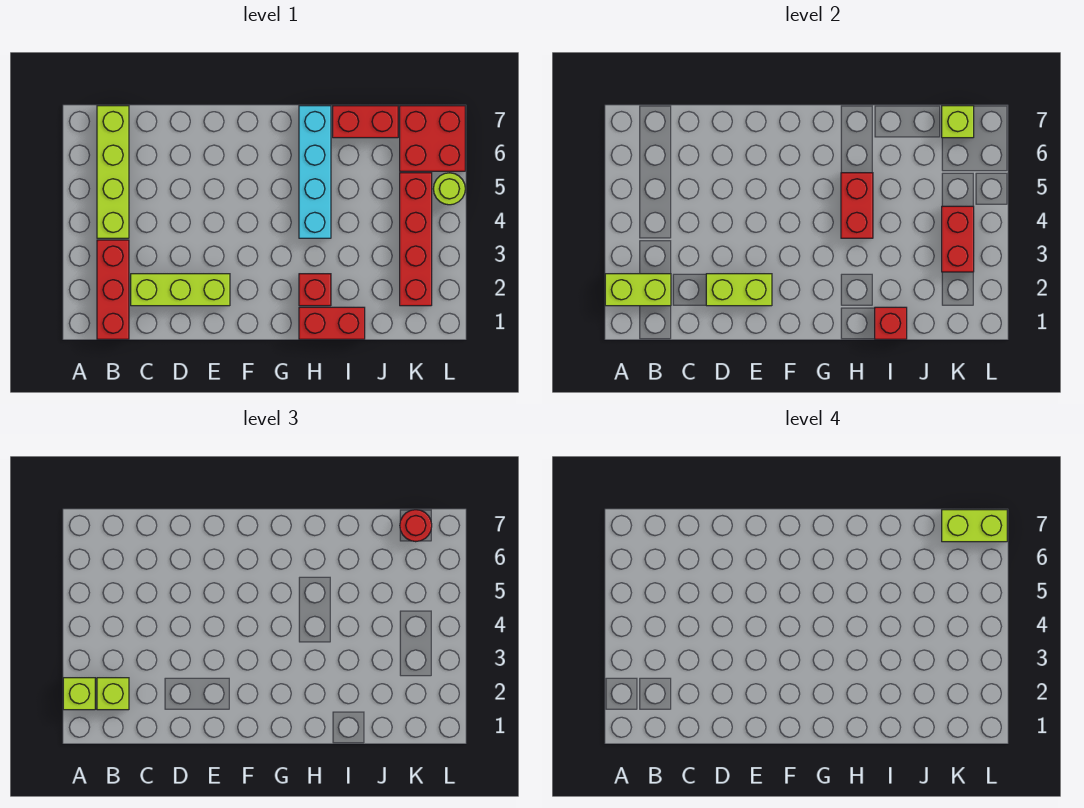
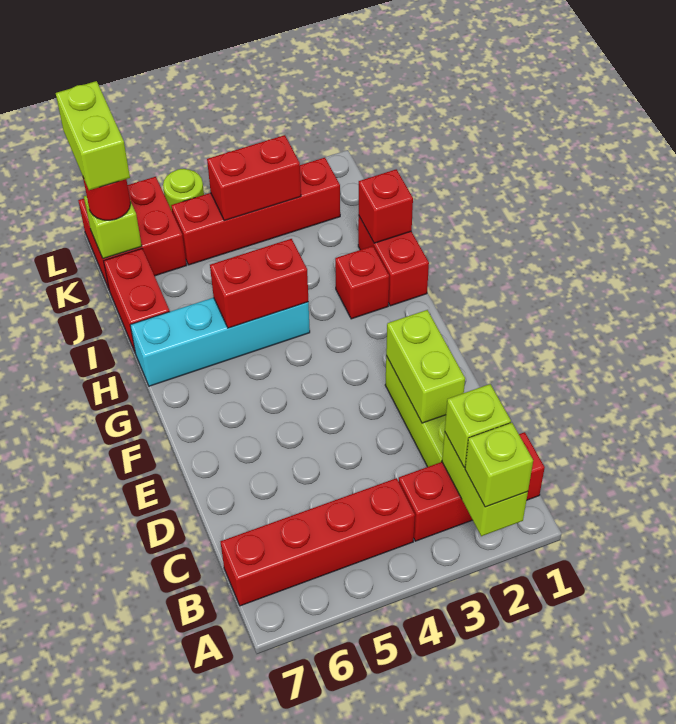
lime brick B4:B7 level 1 -> red brick B4:B7 level 1

